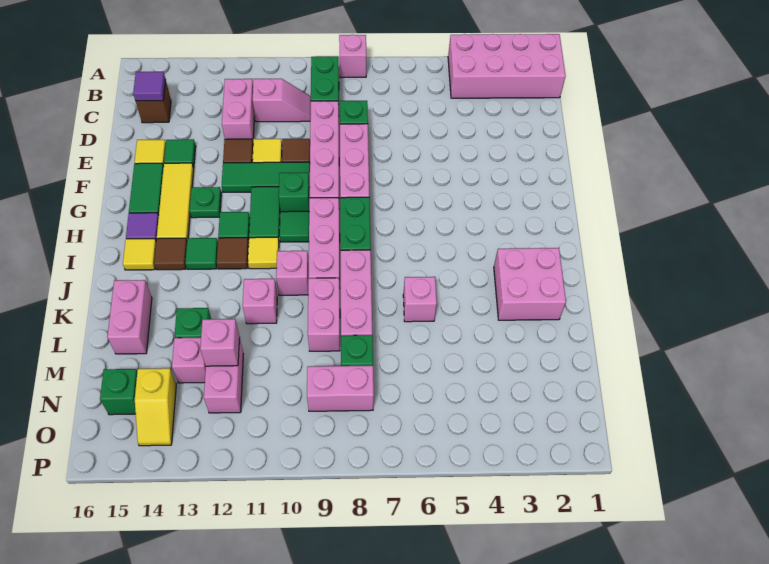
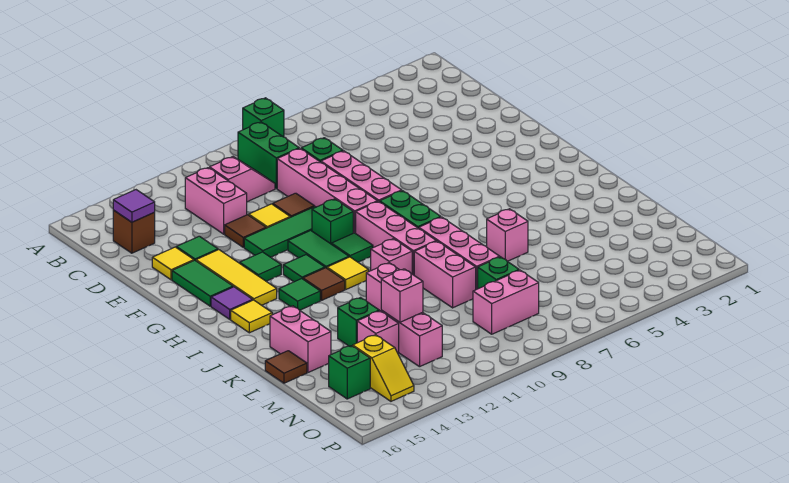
pink brick A1:B4 level 1 -> none
pink brick A8 level 1 -> green brick A8 level 1
green plate G13 level 1 -> green tile G13 level 1
brown tile I14 level 1 -> brown tile L16 level 1
pink brick J2:K3 level 1 -> none

